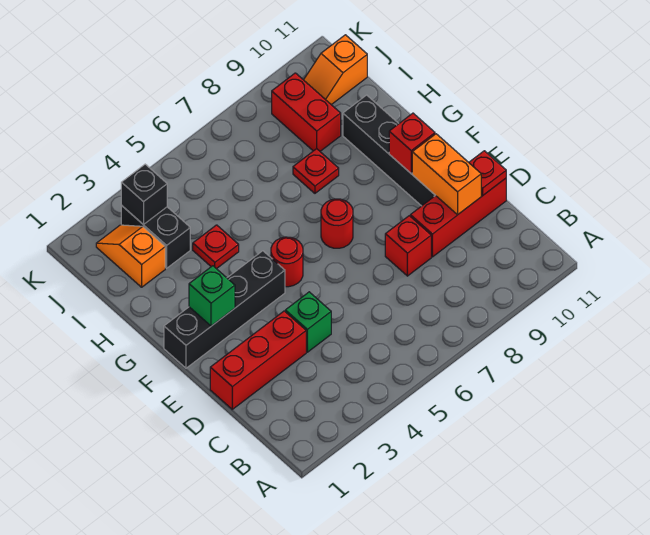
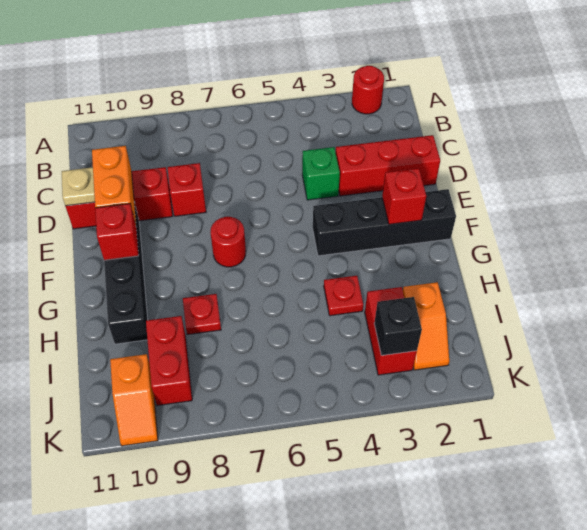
red plate D11 level 2 -> tan plate D11 level 2
green brick F2 level 2 -> red brick F2 level 2
red round brick F5 level 1 -> red round brick A2 level 1
black brick I3:J3 level 1 -> red brick I3:J3 level 1
orange slope J10:J11 level 1 top 11 -> orange slope J10:K10 level 1 top J

